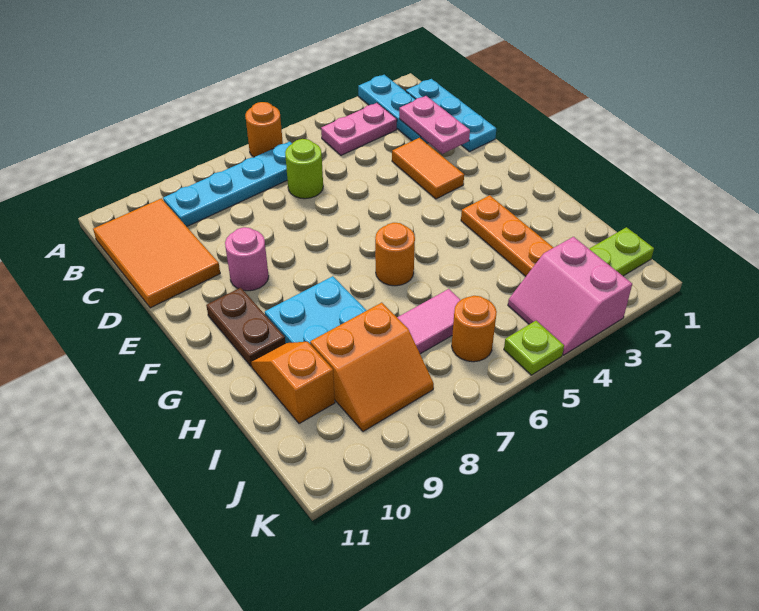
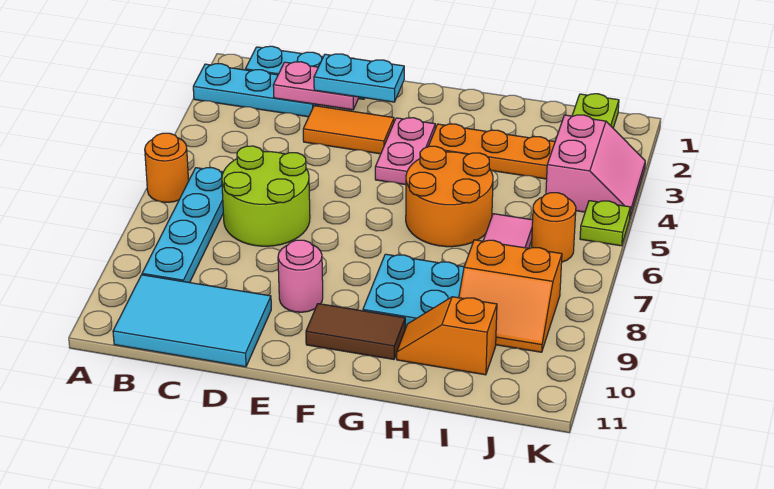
pink plate B3:B4 level 1 -> pink plate F3:F4 level 1
orange tile B10:D11 level 1 -> cyan tile B10:D11 level 1
lime round brick C6 level 1 -> lime round brick C6:D7 level 1
none -> cyan plate D2:E2 level 3
brown plate F10:G10 level 1 -> brown tile F10:G10 level 1
orange round brick G6 level 1 -> orange round brick G5:H6 level 1
orange slope I8:J9 level 1 top I -> orange slope I8:J9 level 1 top 8
pink slope J3:K4 level 1 top 3 -> pink slope J3:K4 level 1 top J

